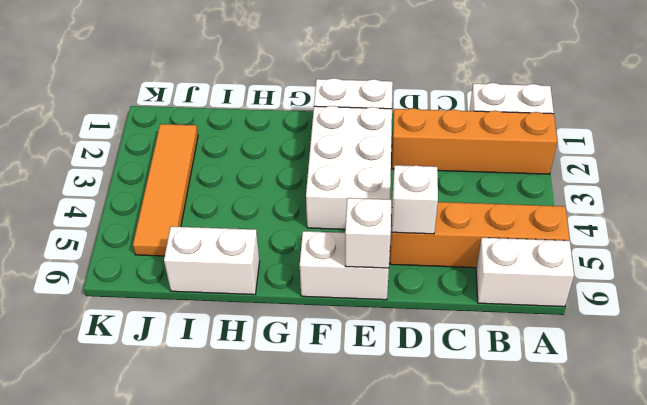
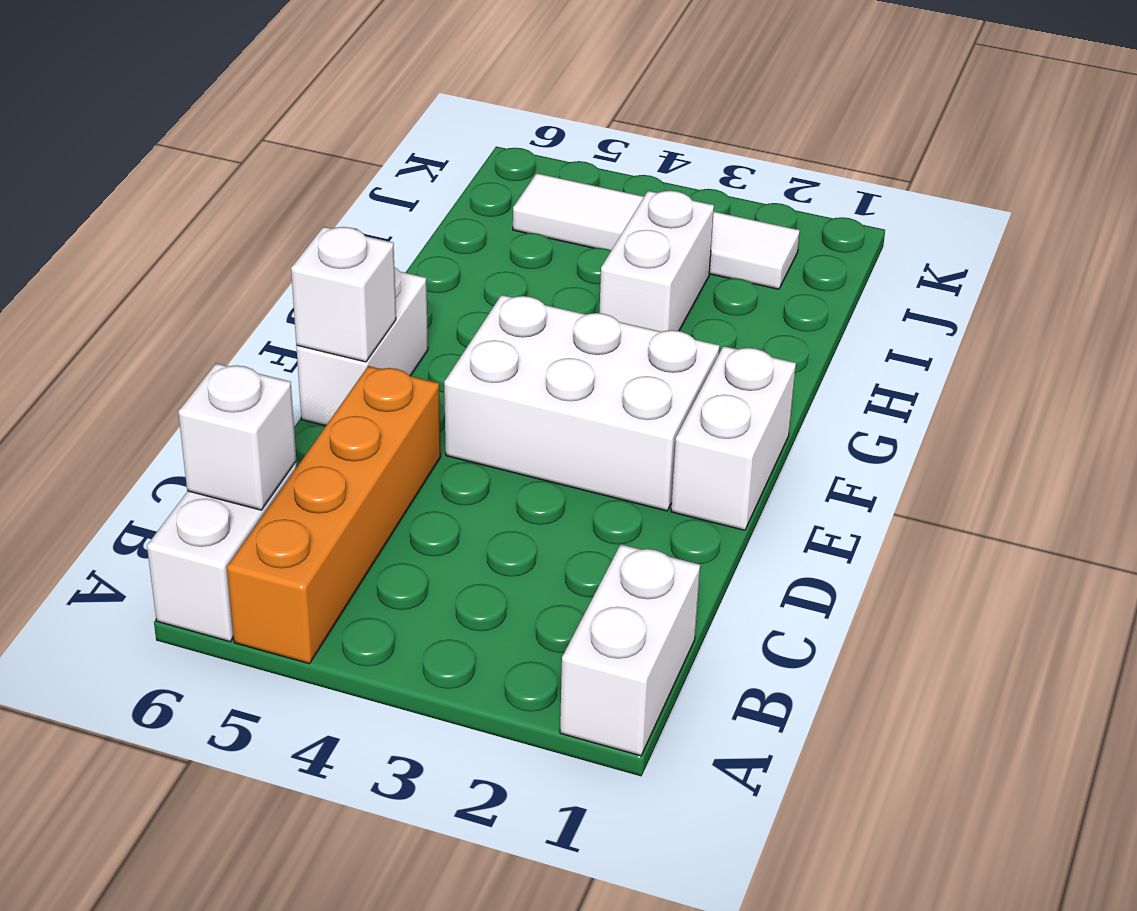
orange brick A2:D2 level 1 -> none
white brick D5 level 2 -> white brick B6 level 2
white brick H6:I6 level 1 -> white brick H3:I3 level 1
orange tile J2:J5 level 1 -> white tile J2:J5 level 1

